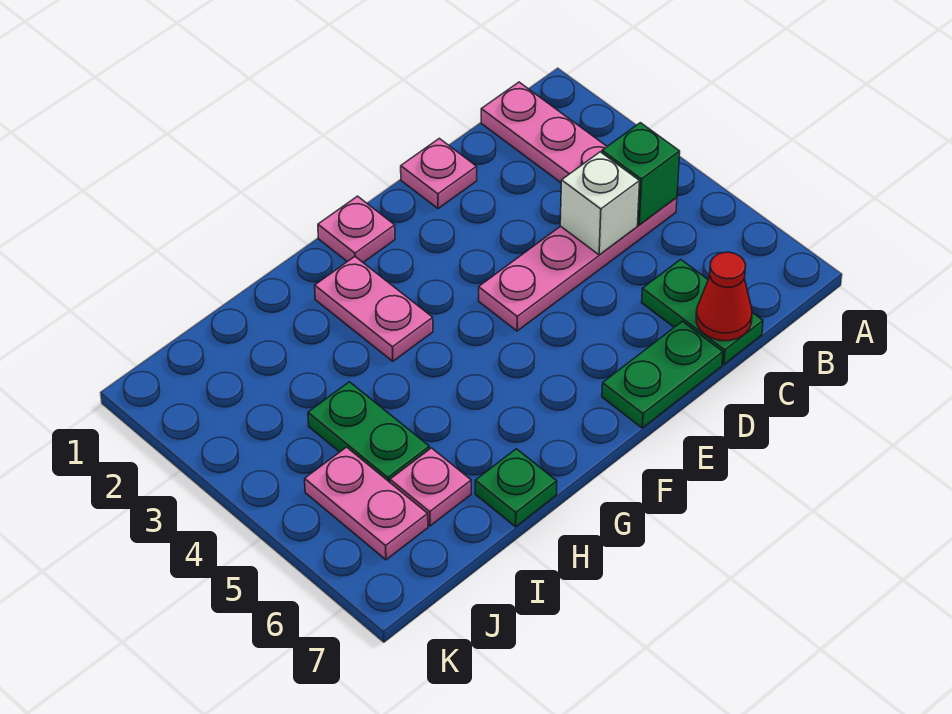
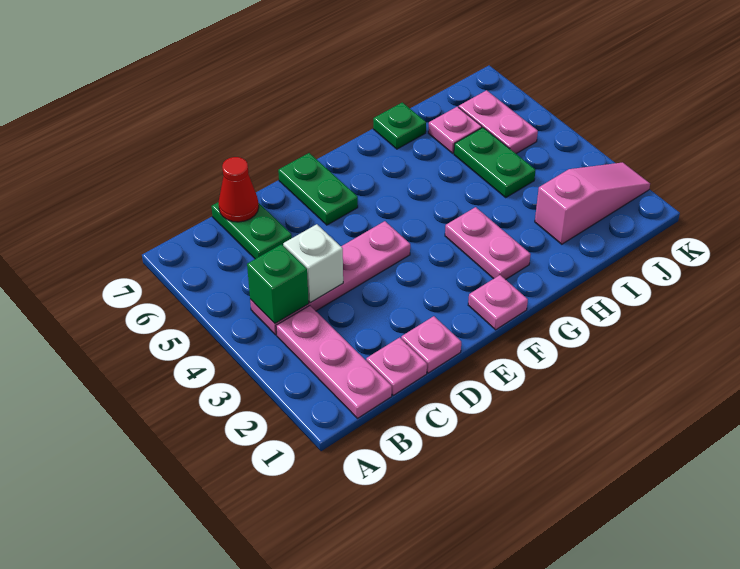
none -> pink plate C1 level 1
green plate D7:E7 level 1 -> green plate E6:E7 level 1
none -> pink slope I2:K2 level 1 top I

